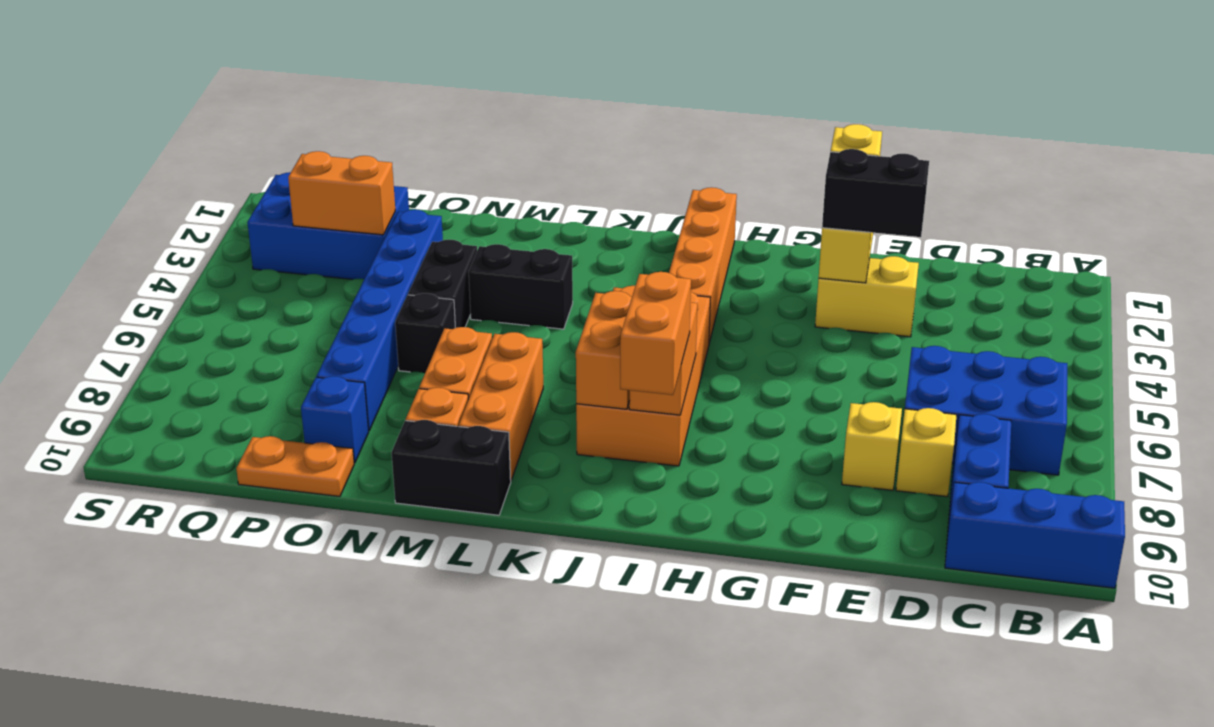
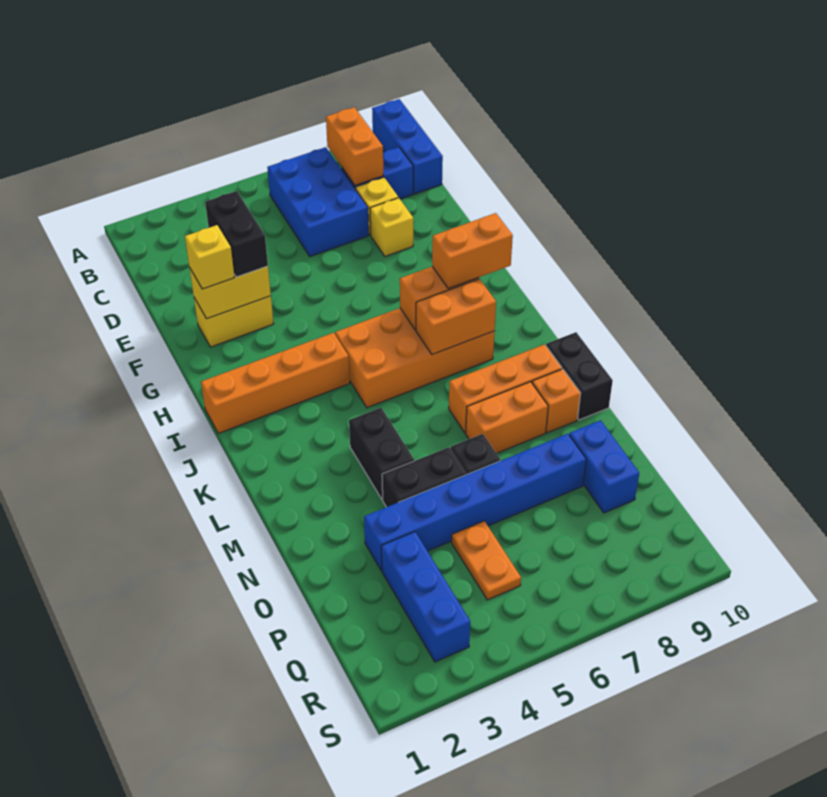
yellow brick E3:F3 level 1 -> yellow brick F2:F3 level 1
blue brick O9 level 1 -> blue brick O9:P9 level 1
orange plate O10:P10 level 1 -> orange plate P5:Q5 level 1
blue brick P2:R3 level 1 -> blue brick P3:R3 level 1
orange brick P3:Q3 level 2 -> orange brick B8:C8 level 2

